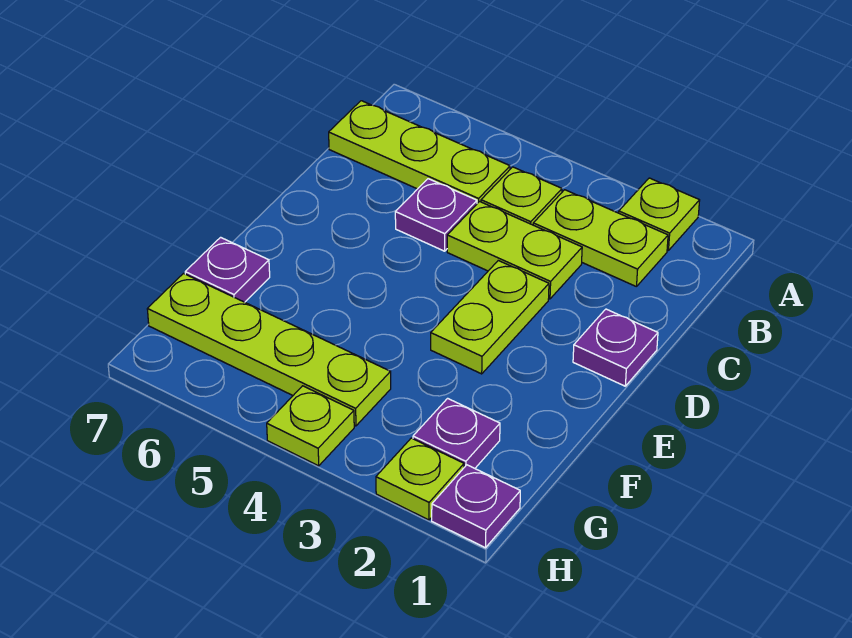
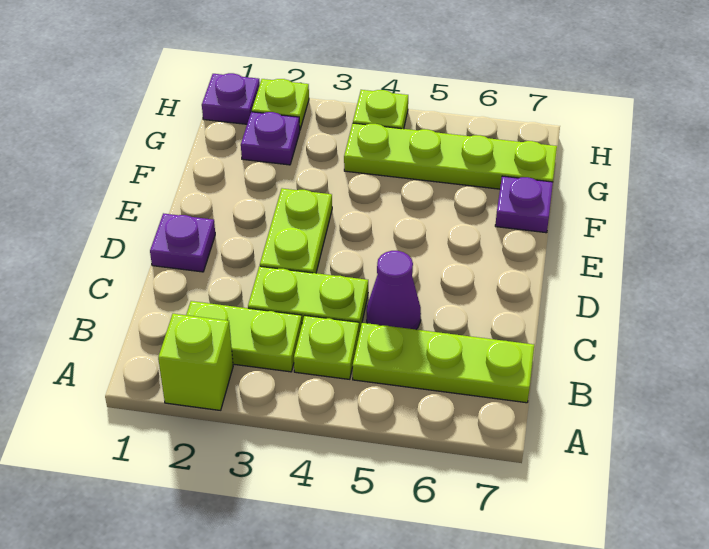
lime plate A2 level 1 -> lime brick A2 level 1
purple plate C5 level 1 -> purple cone C5 level 1

